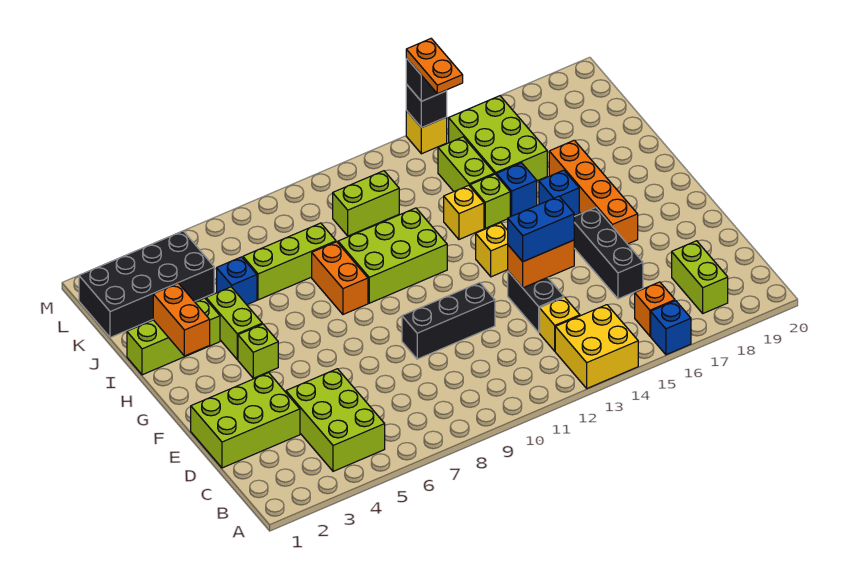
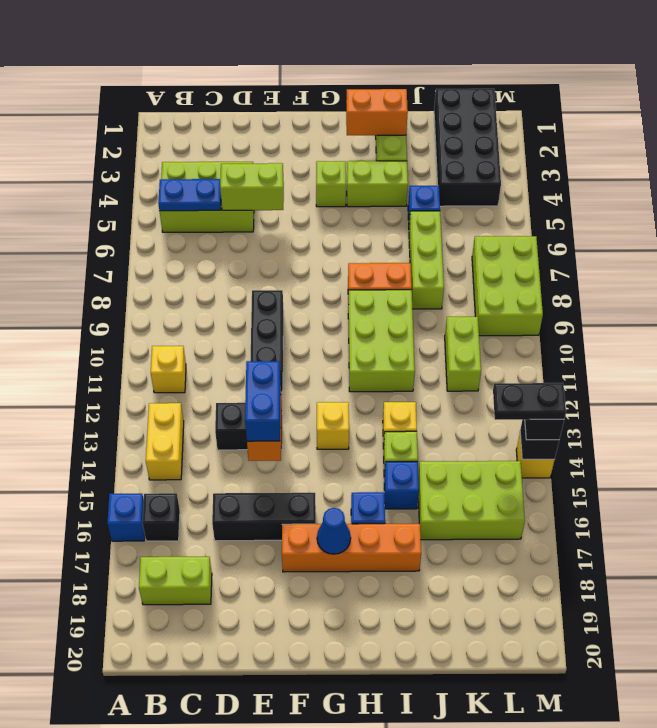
yellow brick A13:B14 level 1 -> yellow brick B13:B14 level 1
none -> blue plate B5:C5 level 2
orange brick B16 level 1 -> black brick B16 level 1
yellow brick C13 level 1 -> yellow brick B11 level 1
lime brick D1:E3 level 1 -> lime brick L7:M9 level 1
none -> blue cone G17 level 2
lime brick J14:K14 level 1 -> lime brick D5:E5 level 2
orange plate L14:M14 level 4 -> black plate L14:M14 level 4

